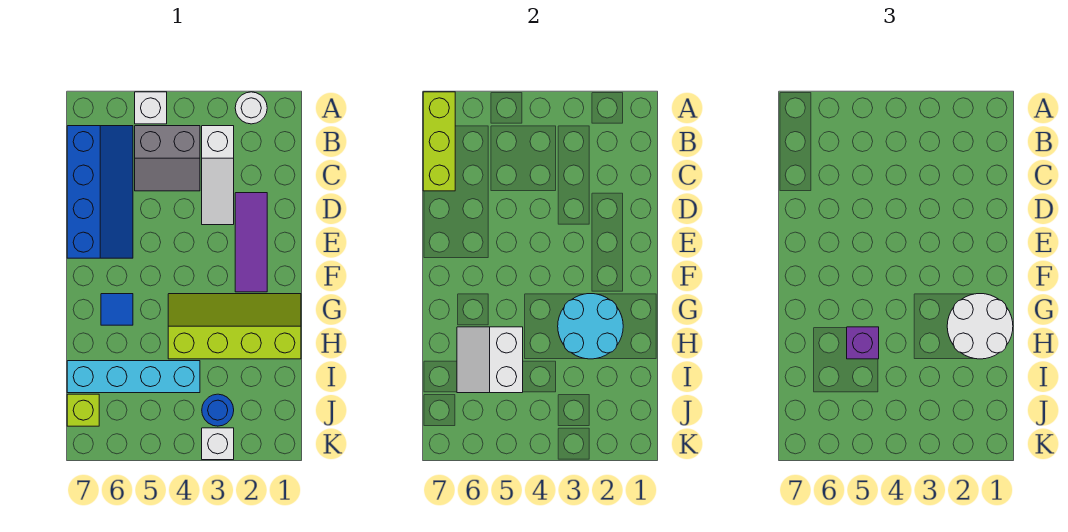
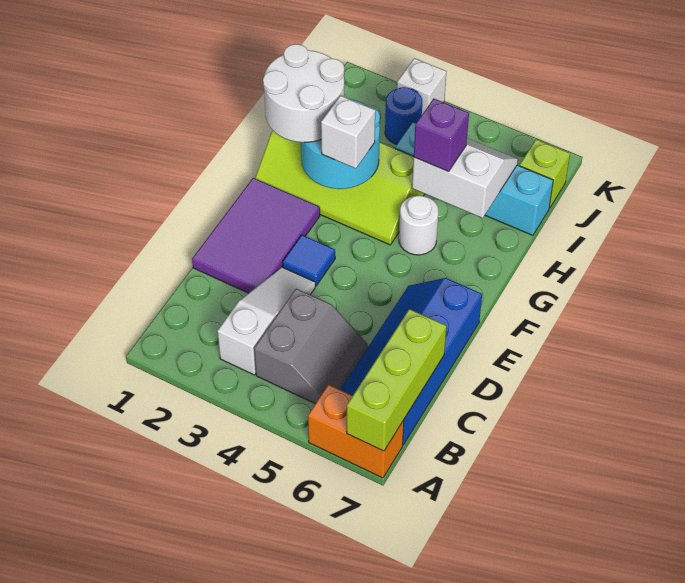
white round brick A2 level 1 -> white round brick G5 level 1
white brick A5 level 1 -> white brick G3 level 3
none -> orange brick A6:A7 level 1
grey slope B4:C5 level 1 top B -> grey slope B4:C5 level 1 top 4
purple tile D2:F2 level 1 -> purple tile D1:F2 level 1
blue tile G6 level 1 -> blue tile E3 level 1
white slope H5:I6 level 2 top 5 -> white slope H5:I6 level 2 top H

